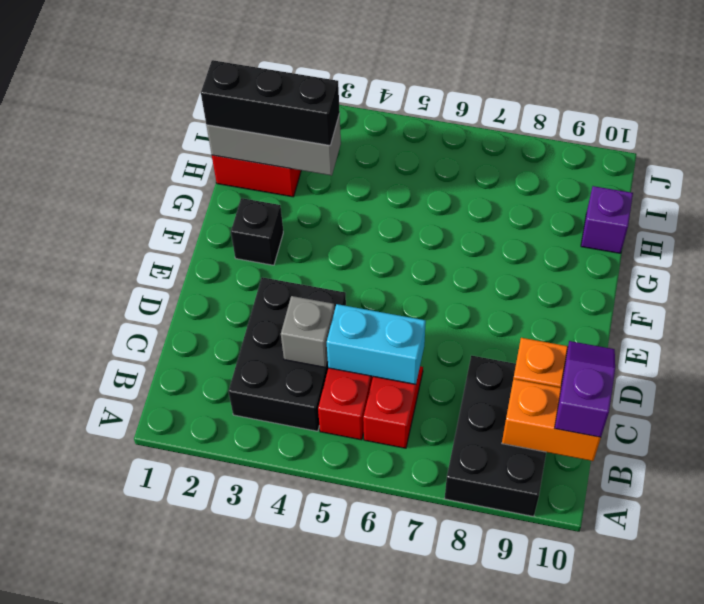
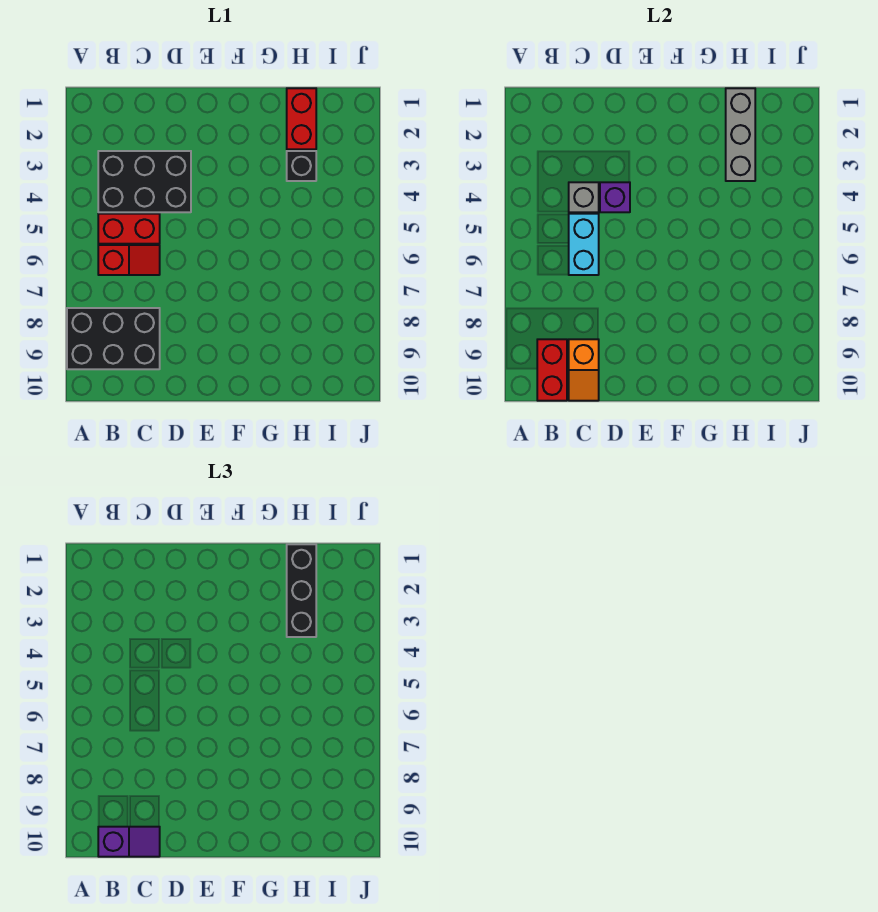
orange brick B9:B10 level 2 -> red brick B9:B10 level 2
black brick F2 level 1 -> black brick H3 level 1
purple brick H10 level 1 -> purple brick D4 level 2

